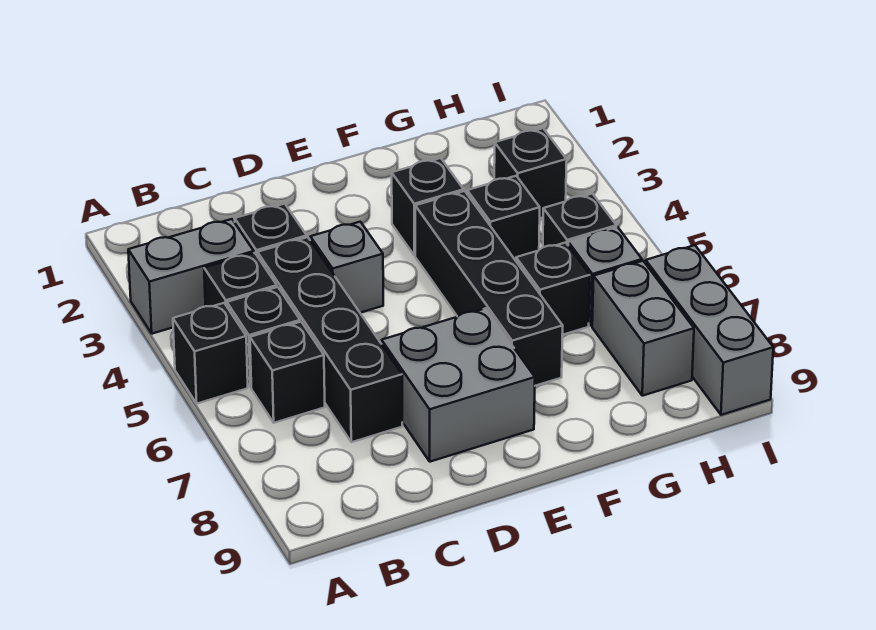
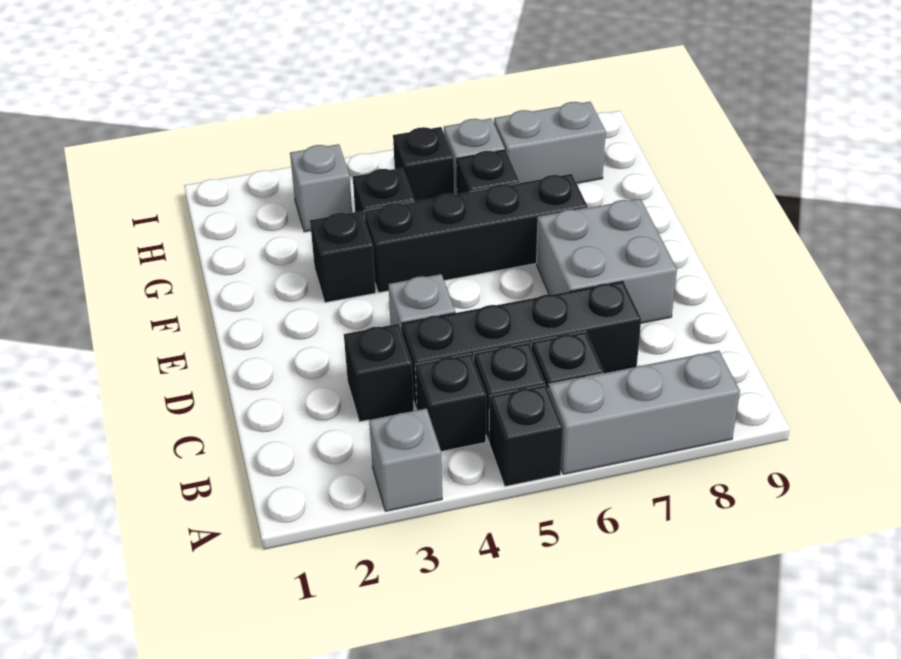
grey brick A3:B3 level 1 -> grey brick A3 level 1
black brick H3 level 1 -> grey brick H3 level 1
grey brick I7:I9 level 1 -> grey brick A6:A8 level 1

